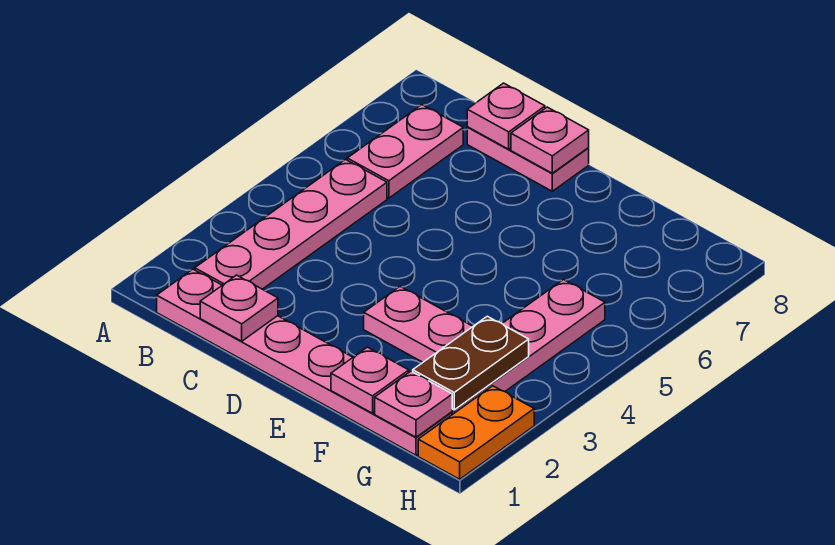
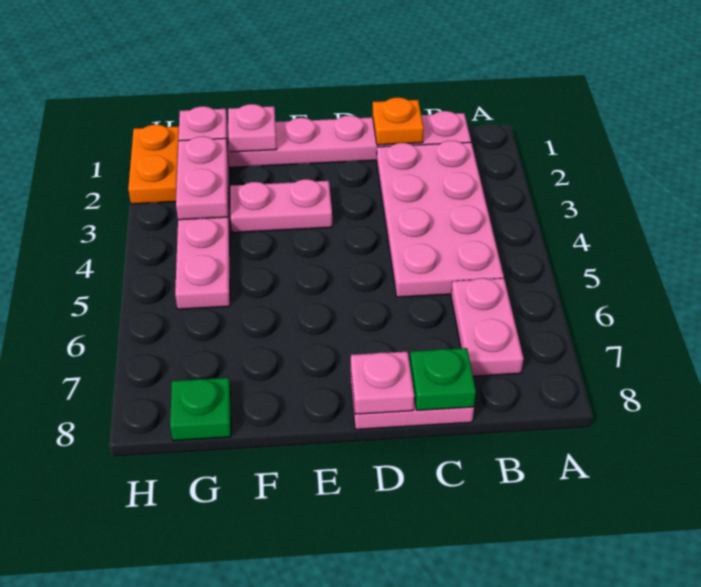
pink plate B2:B5 level 1 -> pink plate B2:C5 level 1
pink plate C1 level 2 -> orange plate C1 level 2
pink plate C8 level 2 -> green plate C8 level 2
brown plate G2:G3 level 2 -> pink plate G2:G3 level 2
none -> green plate G8 level 1

